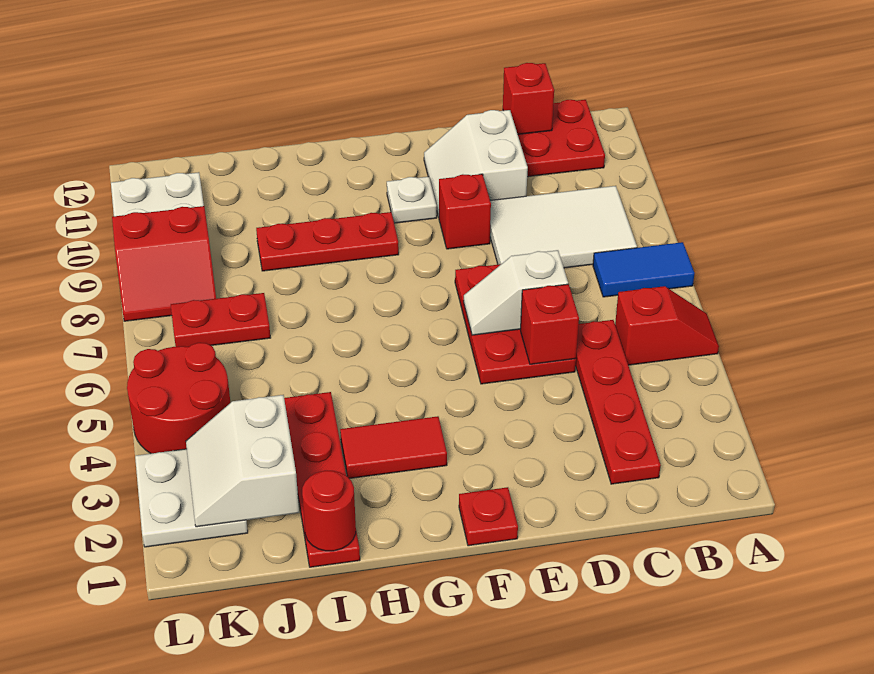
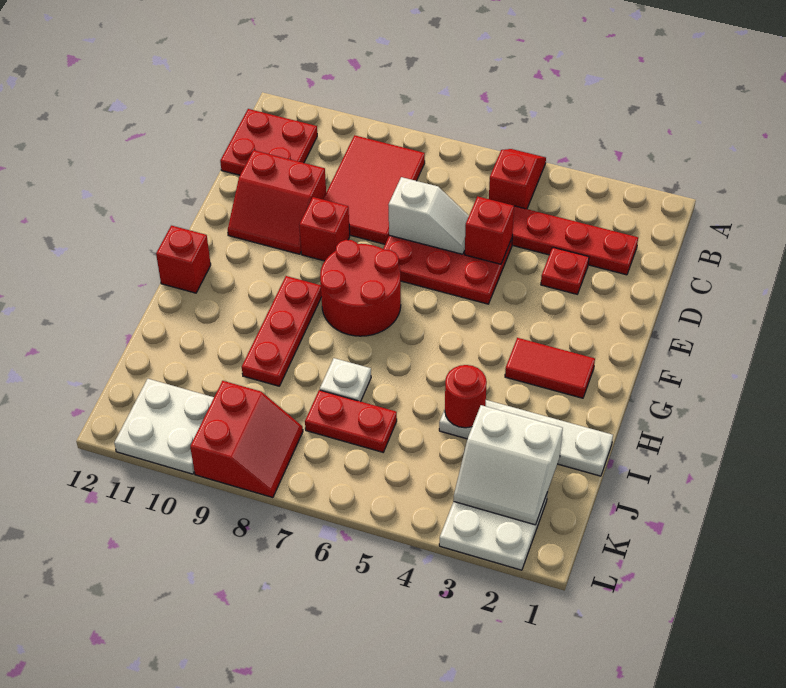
blue tile A7:B7 level 1 -> none
white tile B8:D9 level 1 -> red tile B8:D9 level 1
red brick C12 level 2 -> red brick G12 level 1
white slope D6:E6 level 2 top D -> white slope D6:D7 level 2 top 7
white slope D10:E11 level 1 top D -> red slope D10:E11 level 1 top D
red plate F1 level 1 -> red plate D3 level 1
white plate F10 level 1 -> white plate I7 level 1
red tile G3:H3 level 1 -> red tile G2:G3 level 1
red plate I1:I4 level 1 -> white plate I1:I4 level 1
red round brick I1 level 2 -> red round brick I4 level 2
red plate J7:K7 level 1 -> red plate J6:J7 level 1
red round brick K4:L5 level 1 -> red round brick F7:G8 level 1

